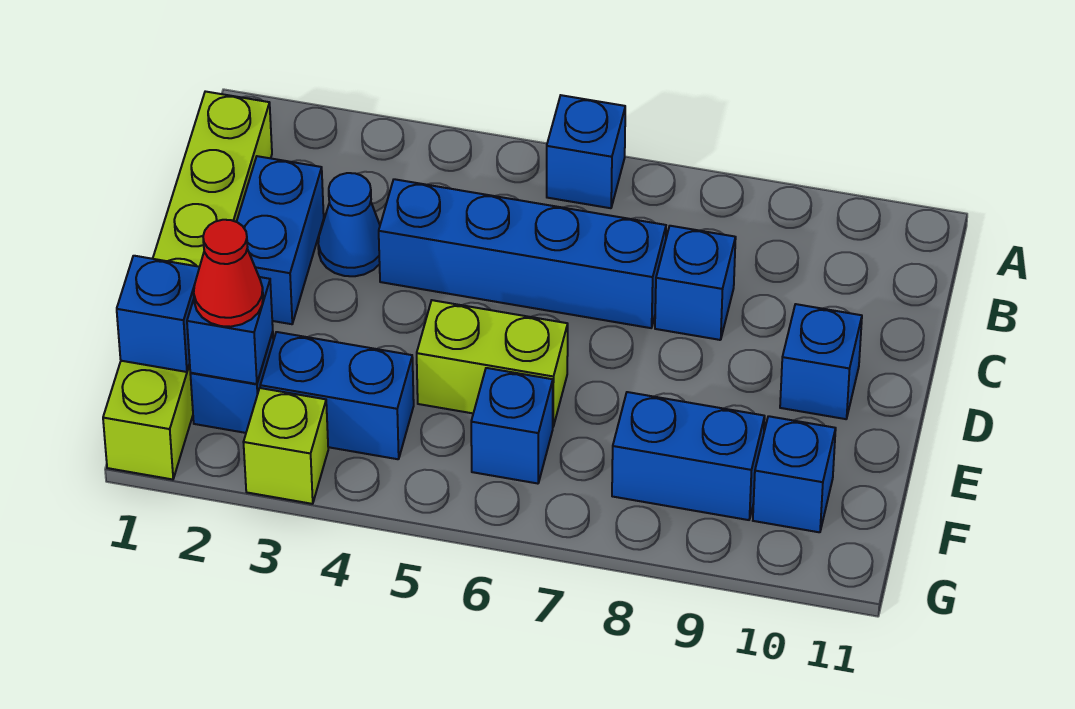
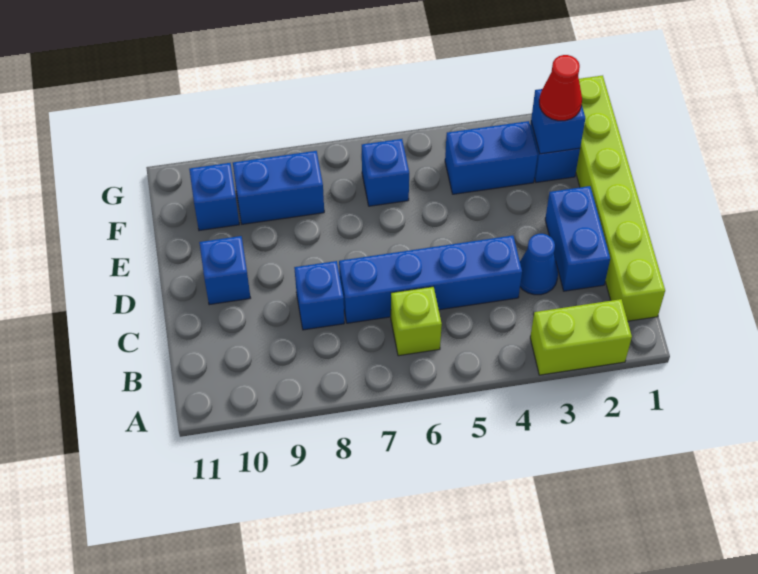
blue brick A6 level 1 -> none
lime brick E5:E6 level 1 -> lime brick A2:A3 level 1
blue brick F1 level 2 -> none
lime brick G3 level 1 -> lime brick B6 level 1

